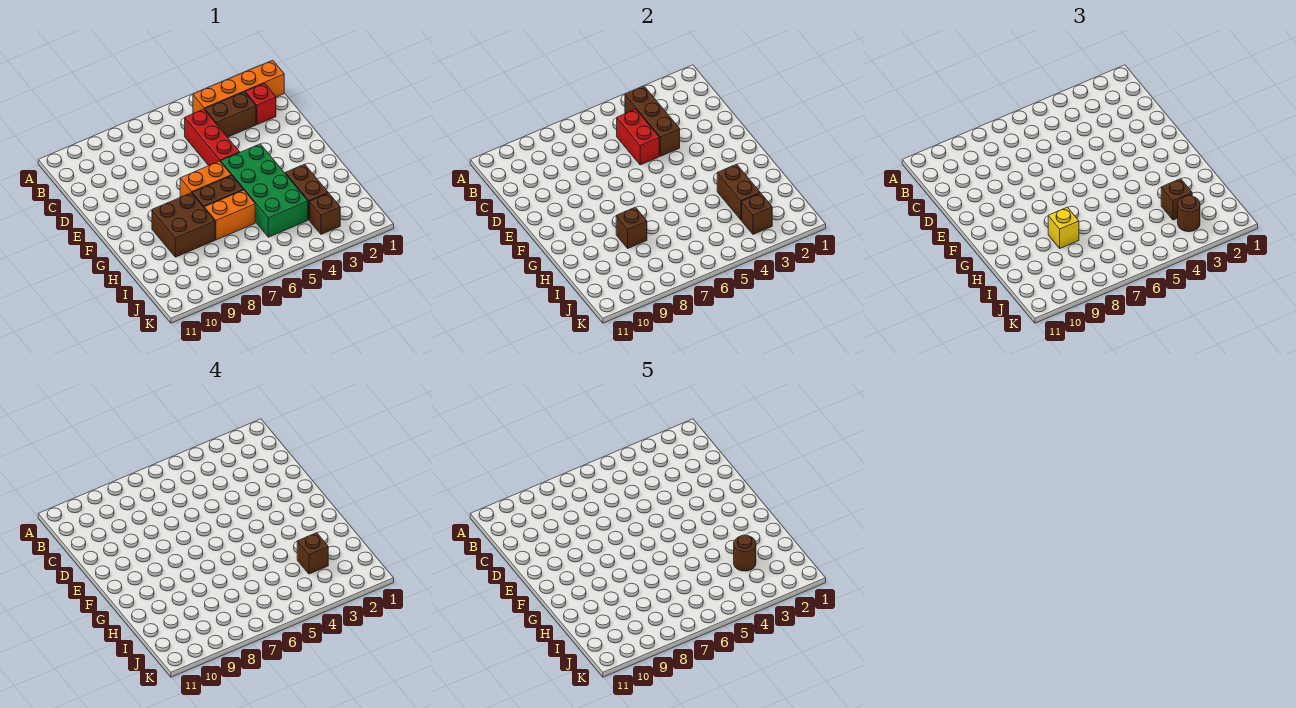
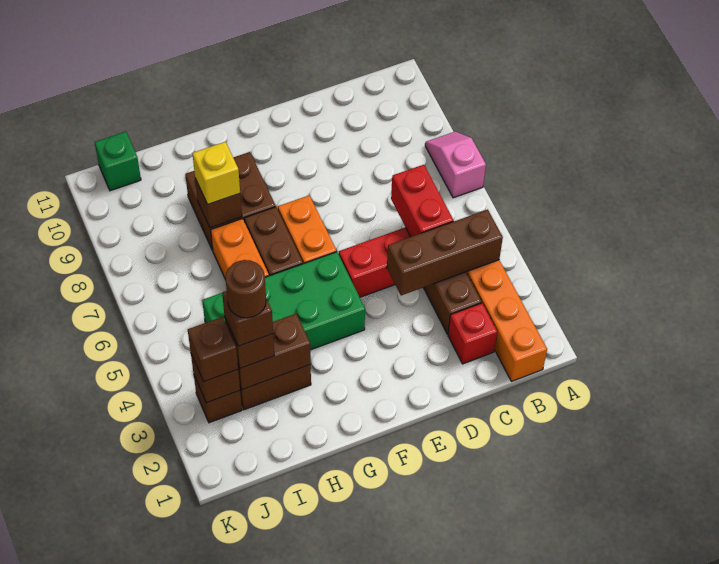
none -> pink slope A7:A8 level 1 top 7
red brick C5:D5 level 2 -> red brick C5:C6 level 2
brown round brick J3 level 3 -> brown brick J3 level 3
none -> green brick J11 level 1

